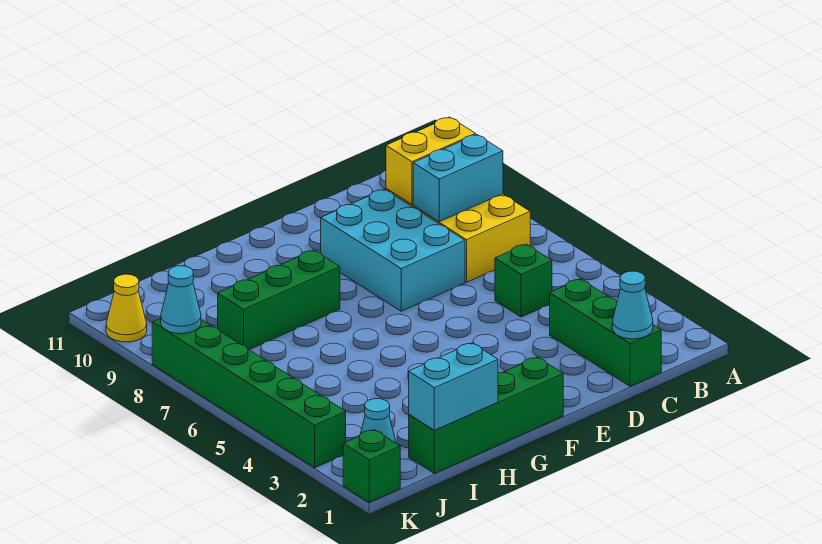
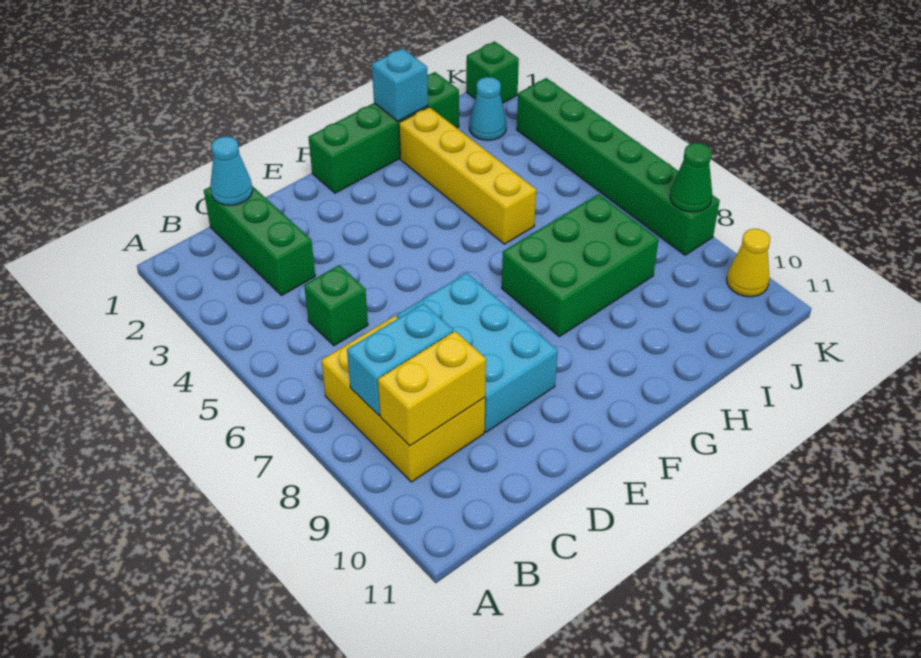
green brick G8:I8 level 1 -> green brick G7:I8 level 1
cyan brick H1:I1 level 2 -> cyan brick H1 level 2
none -> yellow brick H2:H5 level 1
cyan cone K8 level 2 -> green cone K8 level 2

